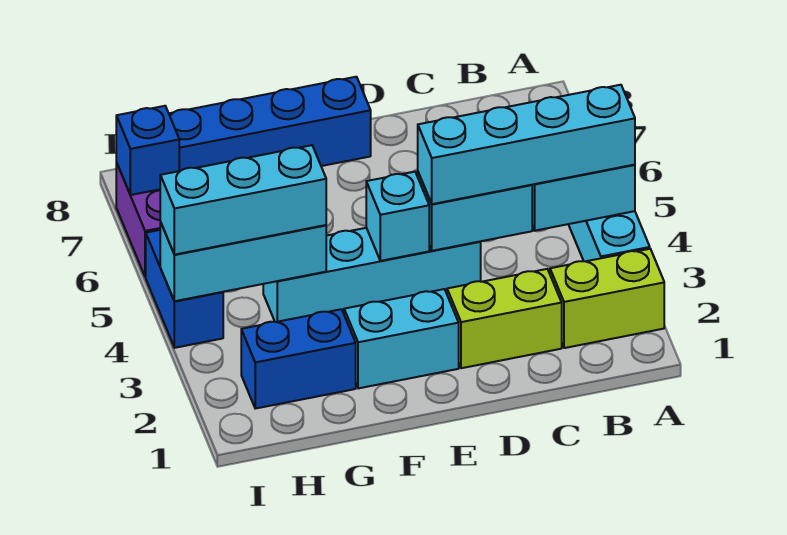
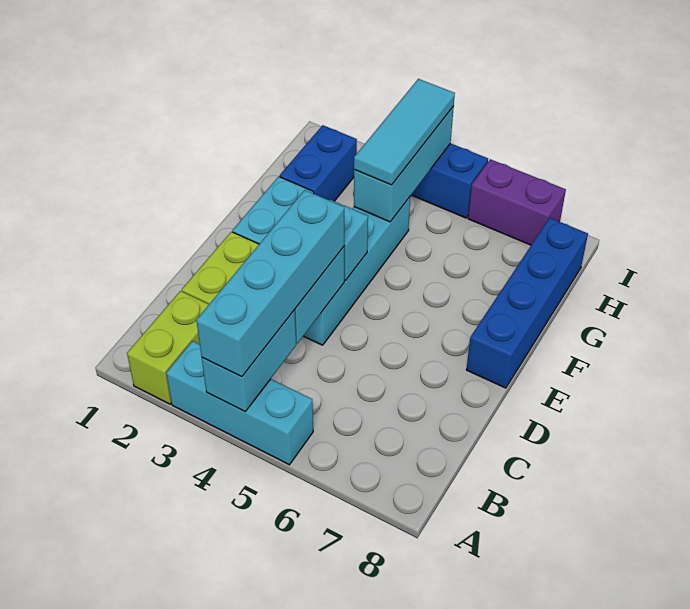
cyan brick G4:I4 level 3 -> cyan tile G4:I4 level 3
blue brick I7 level 2 -> none

